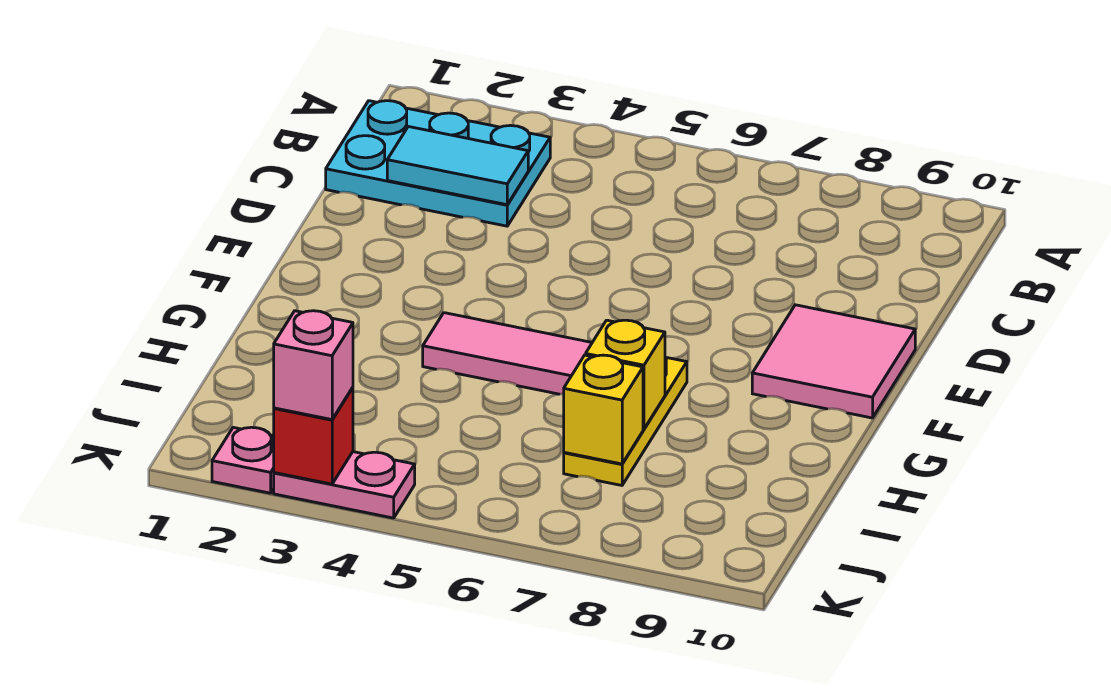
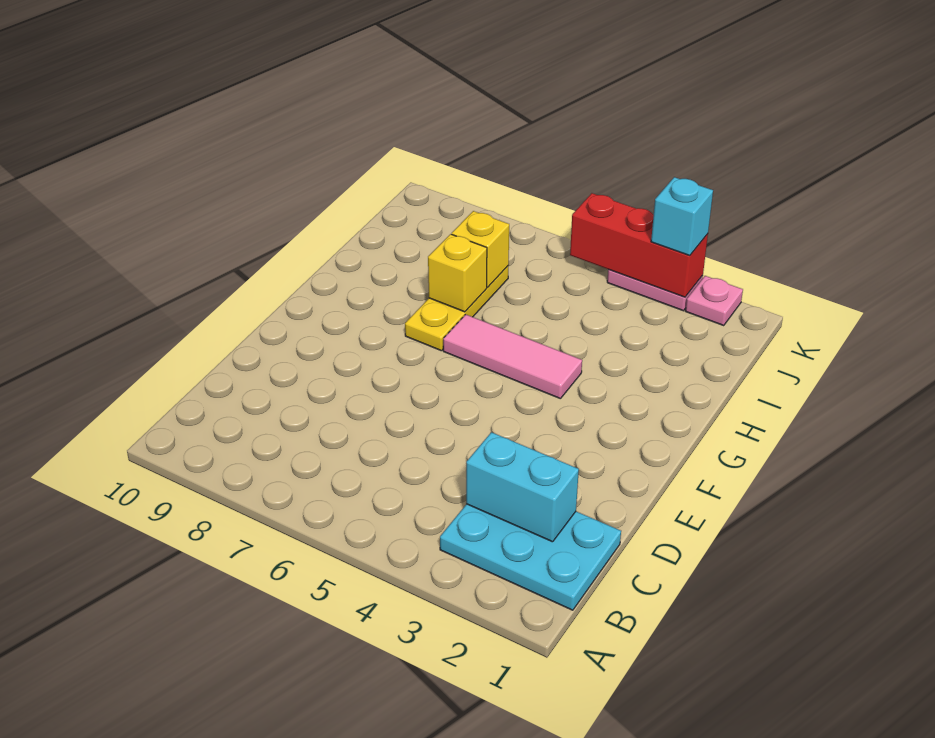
cyan tile C2:C3 level 2 -> cyan brick C2:C3 level 2
pink tile E9:F10 level 1 -> none
red brick K3 level 2 -> red brick K3:K5 level 2
pink brick K3 level 3 -> cyan brick K3 level 3

